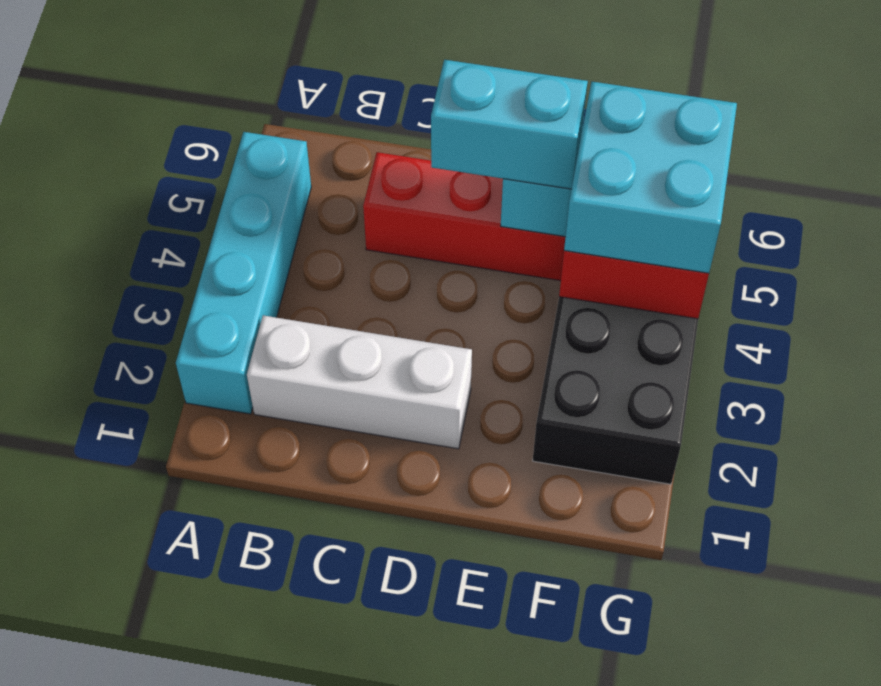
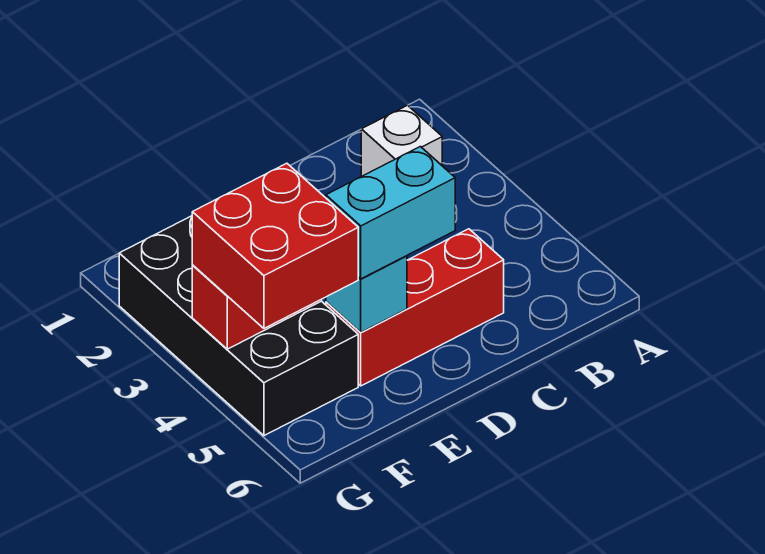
cyan brick A2:A5 level 1 -> none
white brick B2:D2 level 1 -> white brick B2 level 1
cyan brick F4:G5 level 3 -> red brick F4:G5 level 3

